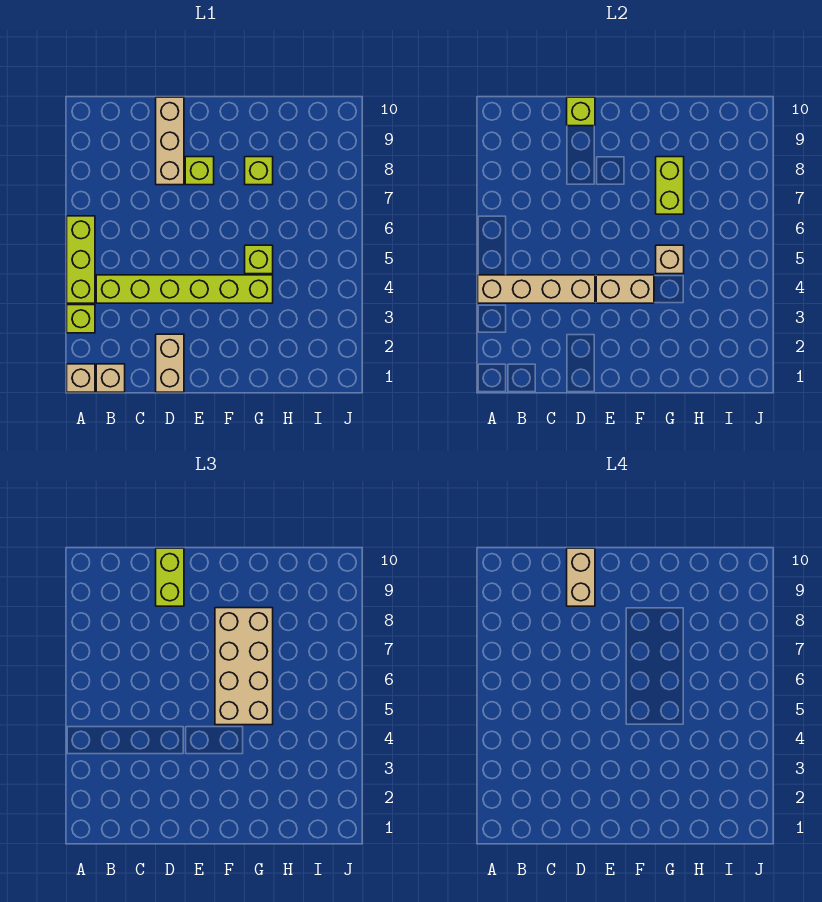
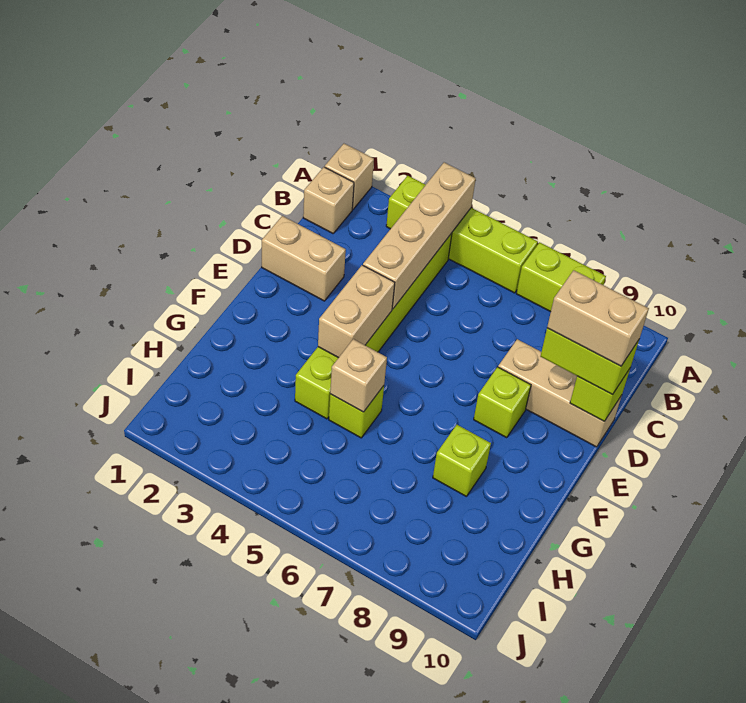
tan brick F5:G8 level 3 -> none
lime brick G7:G8 level 2 -> lime brick A7:A8 level 1

